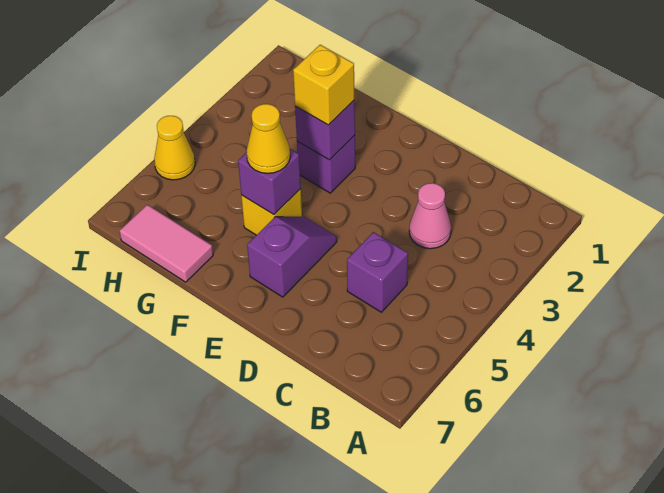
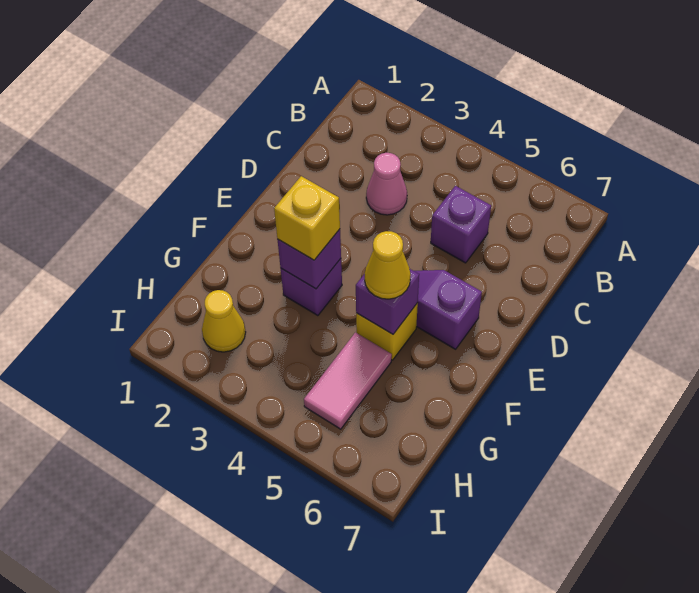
pink tile G7:H7 level 1 -> pink tile G5:H5 level 1
yellow cone I5 level 1 -> yellow cone H2 level 1

